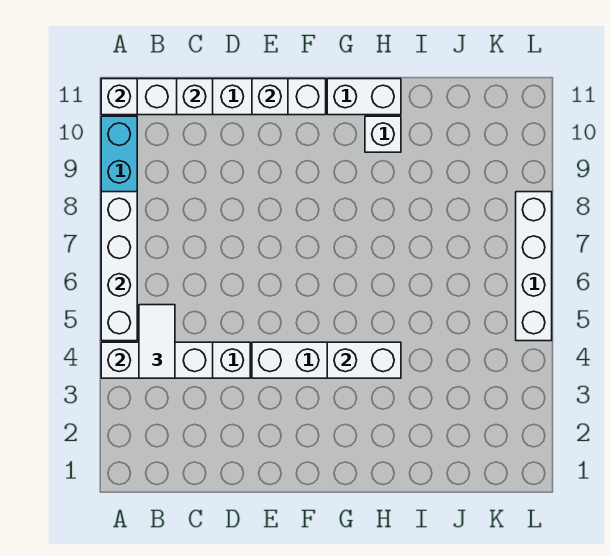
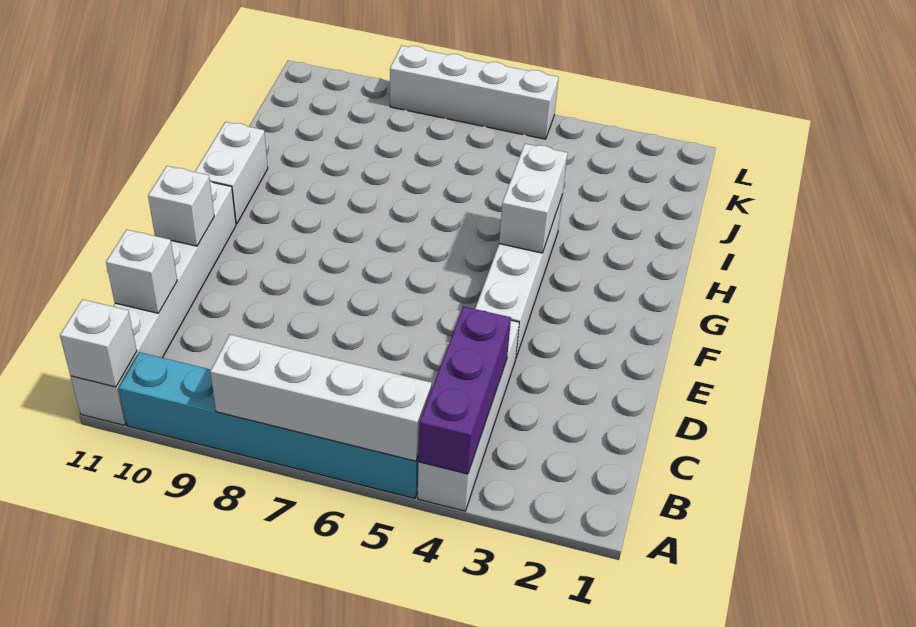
white brick A4:C4 level 2 -> purple brick A4:C4 level 2
white tile B4:B5 level 3 -> none
white brick H10 level 1 -> none

